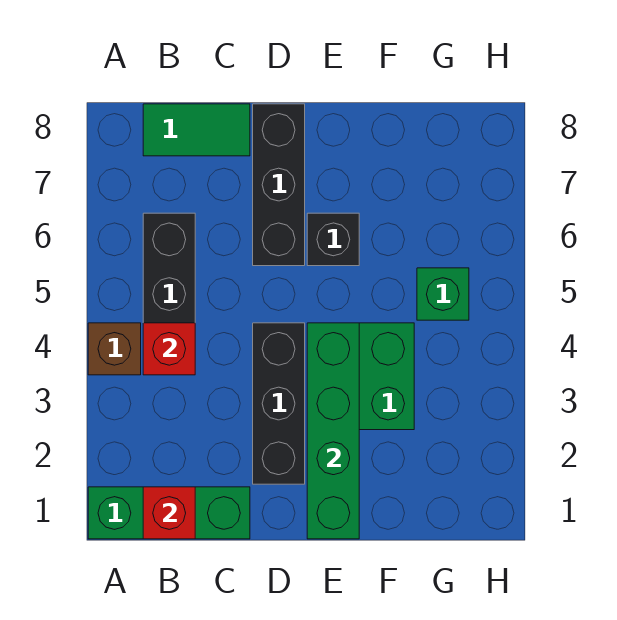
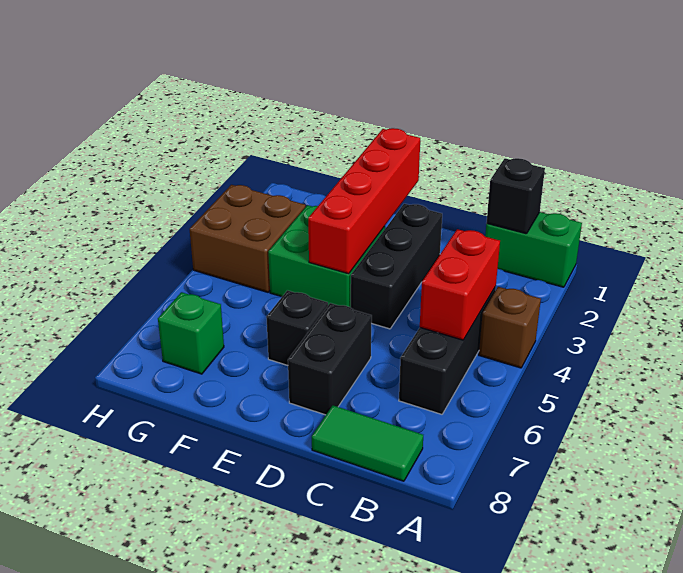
green brick A1:C1 level 1 -> green brick A1:B1 level 1
red brick B1 level 2 -> black brick B1 level 2
red brick B4 level 2 -> red brick B4:B5 level 2
black brick D6:D8 level 1 -> black brick D6:D7 level 1
green brick E1:E4 level 2 -> red brick E1:E4 level 2
none -> brown brick G3:H4 level 1
green brick G5 level 1 -> green brick G7 level 1

